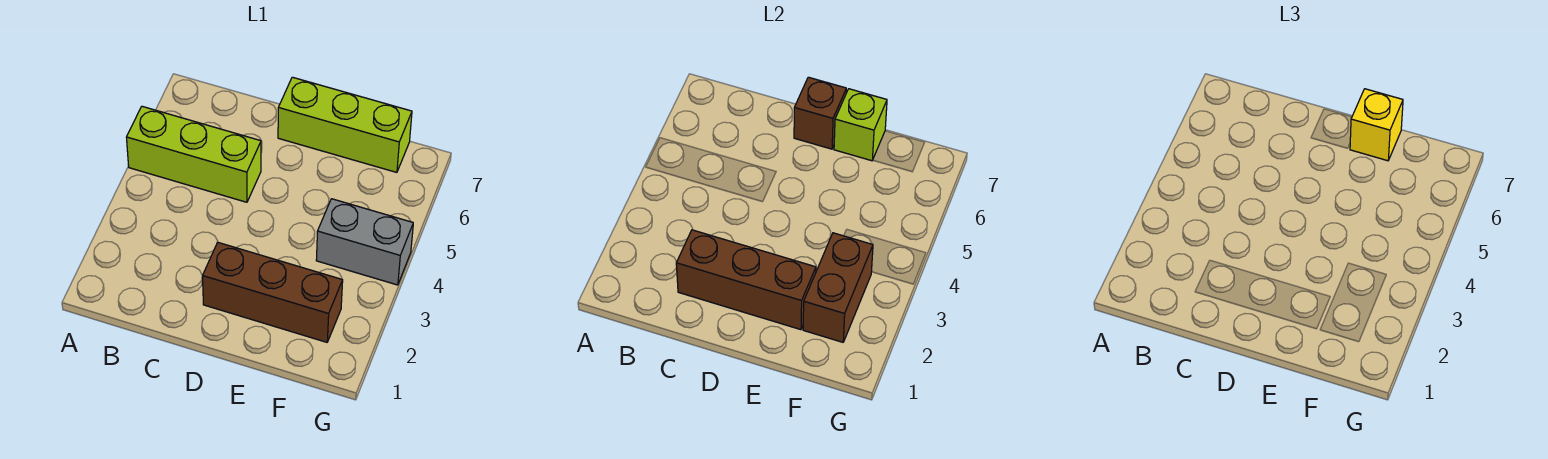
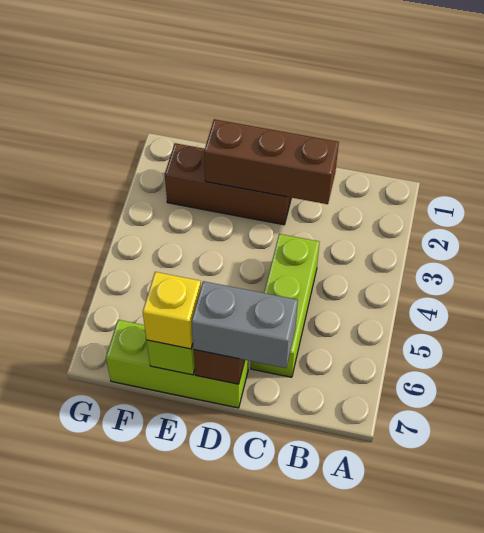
lime brick A5:C5 level 1 -> lime brick C4:C6 level 1
brown brick F2:F3 level 2 -> none
grey brick F4:G4 level 1 -> grey brick C7:D7 level 3

